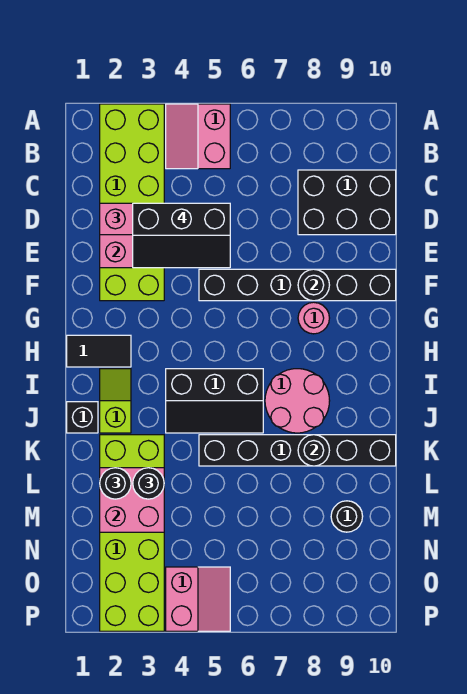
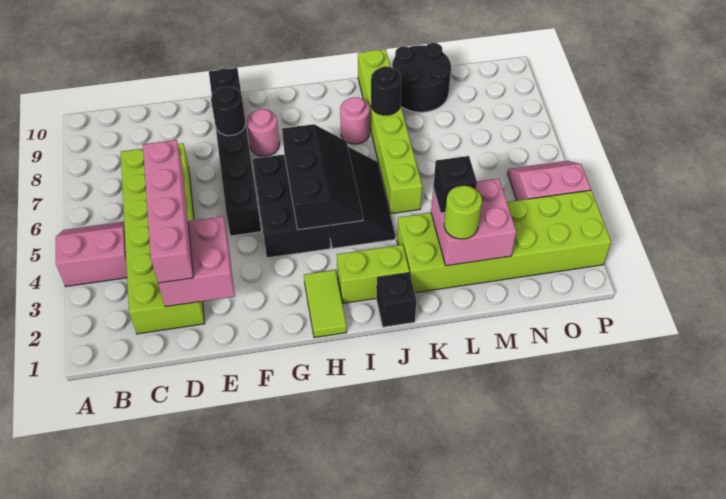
lime brick A2:F3 level 1 -> lime brick C2:D7 level 1
pink slope A4:B5 level 1 top 5 -> pink slope A4:B5 level 1 top 4
black brick C8:D10 level 1 -> black brick G4:H6 level 1
black slope D3:E5 level 4 top D -> black slope H4:I6 level 2 top H
black tile H1:H2 level 1 -> lime tile H1:H2 level 1
lime slope I2:J2 level 1 top J -> lime brick I2:J2 level 1
pink round brick I7:J8 level 1 -> pink round brick J8 level 1
black brick K5:K10 level 1 -> lime brick K5:K10 level 1
black round brick L2 level 3 -> lime round brick L2 level 3
black round brick L3 level 3 -> black brick L3 level 3
black round brick M9 level 1 -> black round brick L9:M10 level 1

